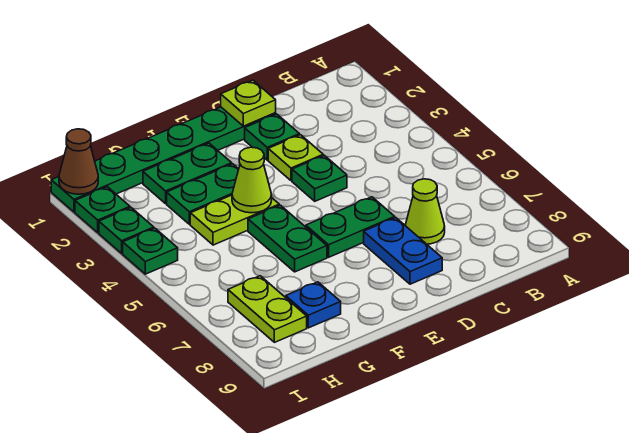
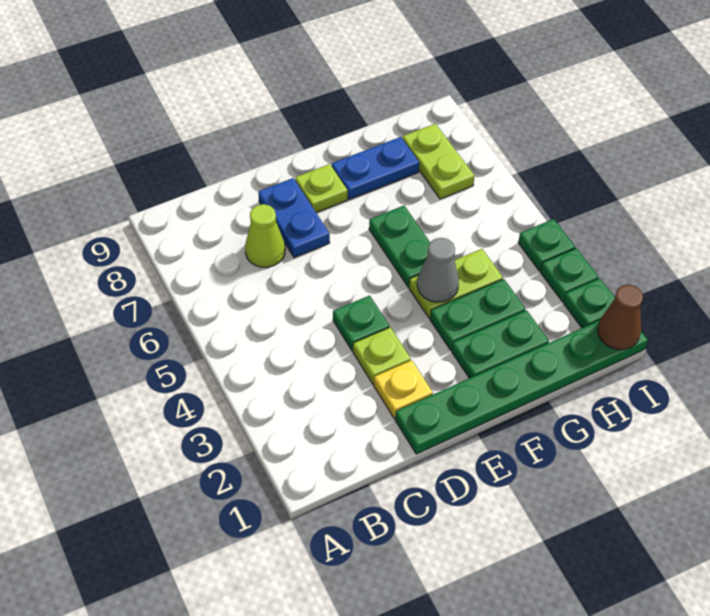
lime plate D1 level 2 -> lime plate E8 level 1
green plate D2 level 1 -> yellow plate D2 level 1
green plate D6:E6 level 1 -> none
lime cone F4 level 2 -> grey cone F4 level 2
blue plate G8 level 1 -> blue plate F8:G8 level 1

